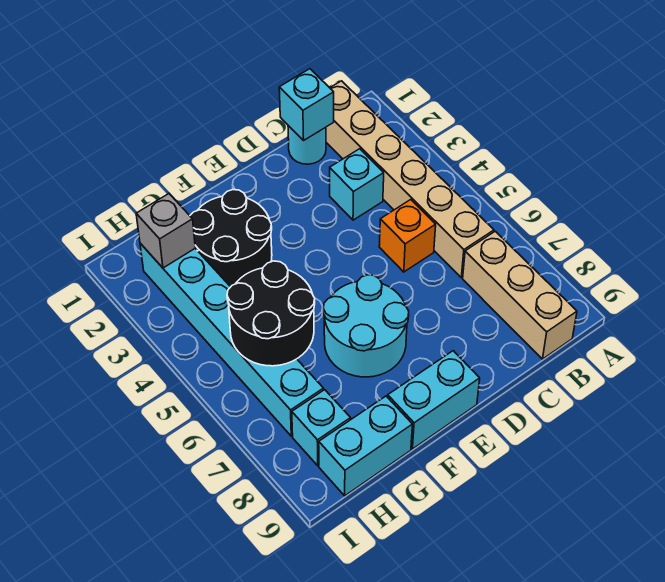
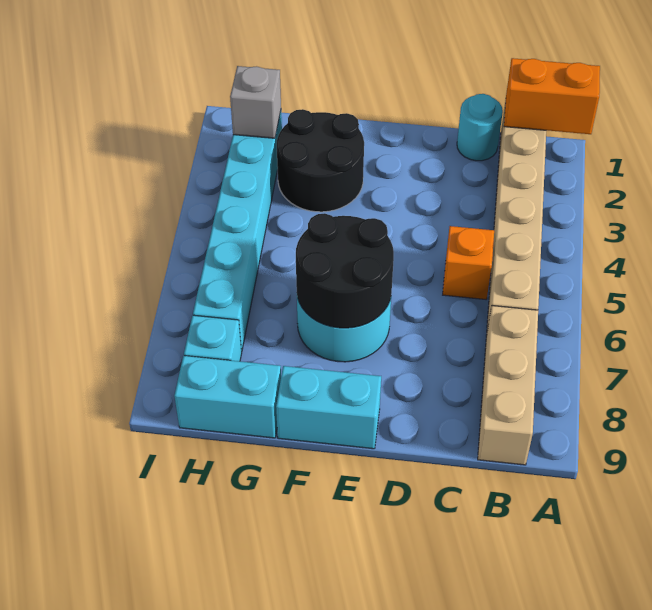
none -> orange brick A1:B1 level 2
cyan brick C1 level 2 -> none
cyan brick C3 level 1 -> none
black round brick G5:H6 level 2 -> black round brick E6:F7 level 2

